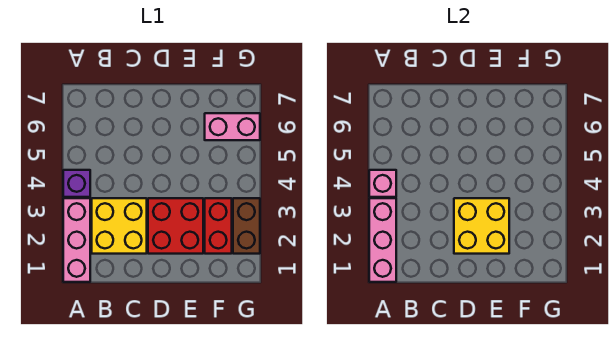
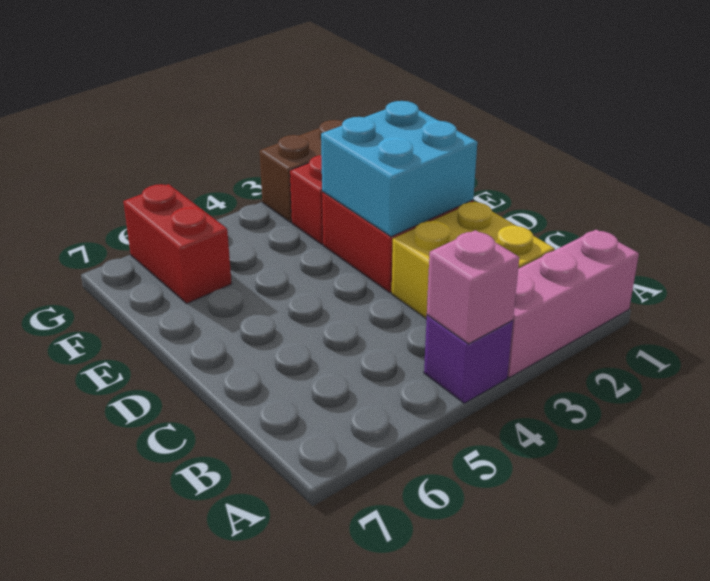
pink brick A1:A3 level 2 -> none
yellow brick D2:E3 level 2 -> cyan brick D2:E3 level 2
pink brick F6:G6 level 1 -> red brick F6:G6 level 1

